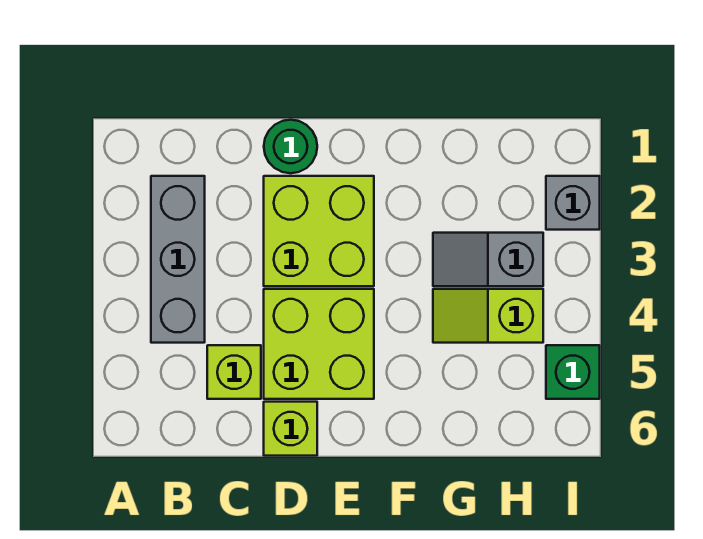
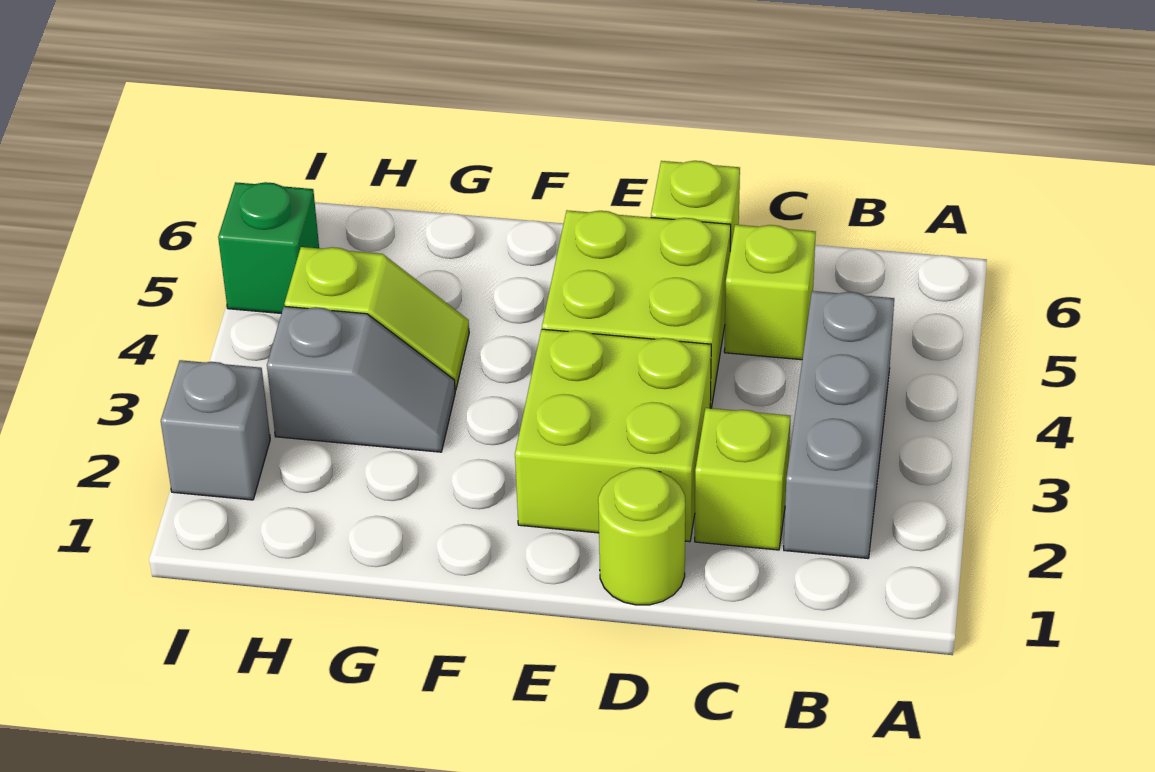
none -> lime brick C2 level 1
green round brick D1 level 1 -> lime round brick D1 level 1

